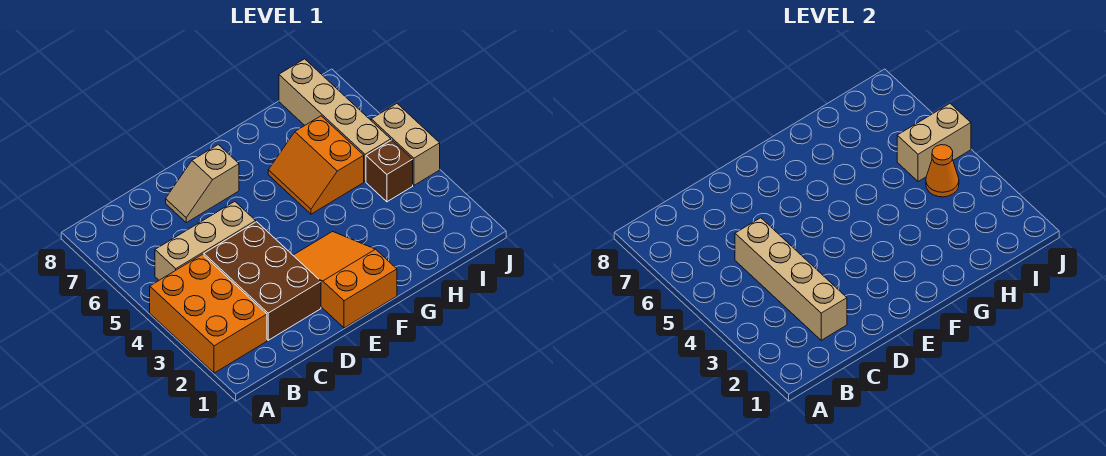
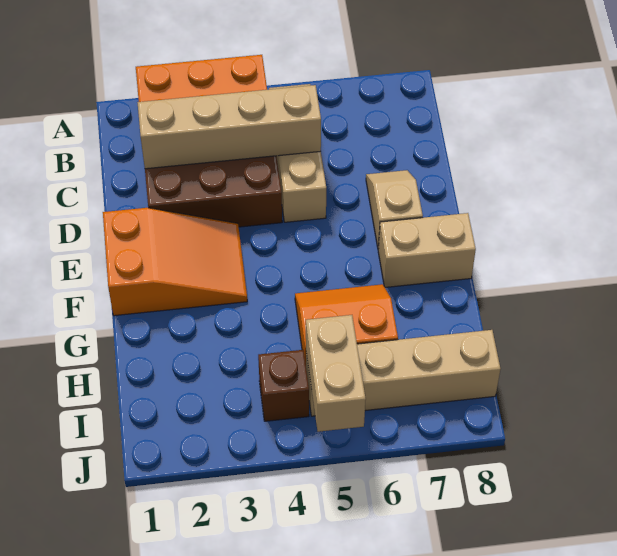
orange cone I4 level 2 -> none
tan brick J4:J5 level 1 -> tan brick F7:F8 level 1

